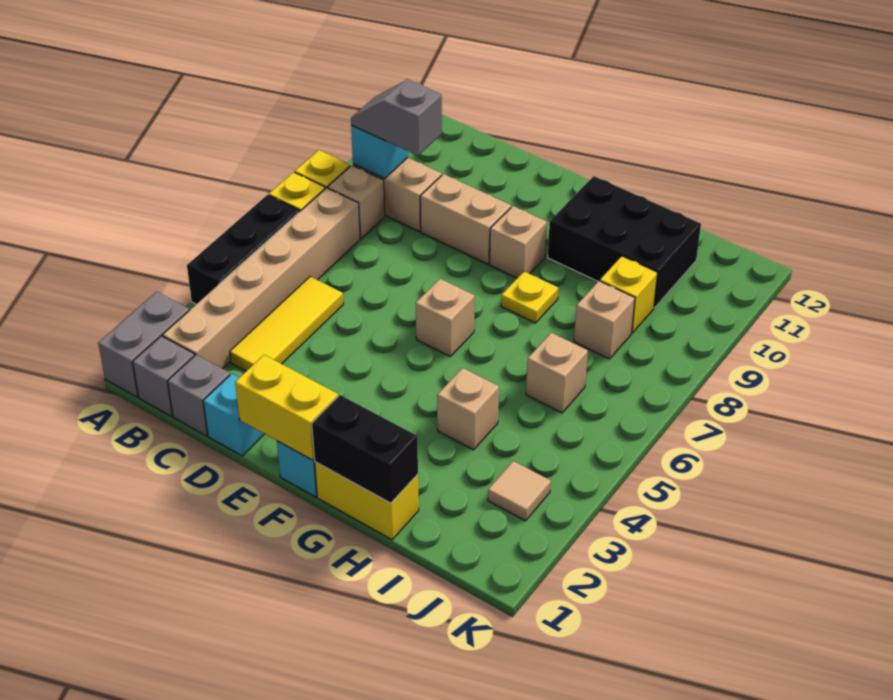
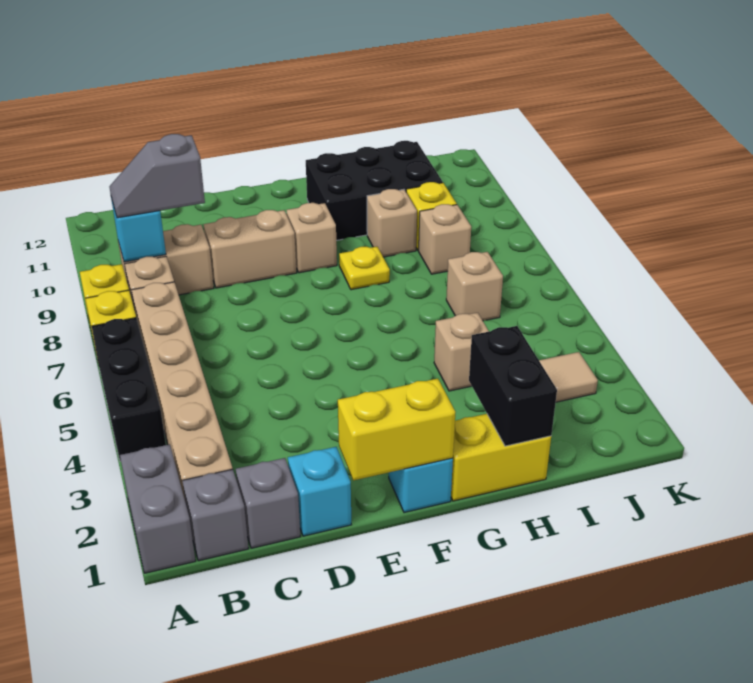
yellow tile C3:C5 level 1 -> none
tan brick F6 level 1 -> tan brick H9 level 1
black brick G1:H1 level 2 -> black brick H1:H2 level 2

